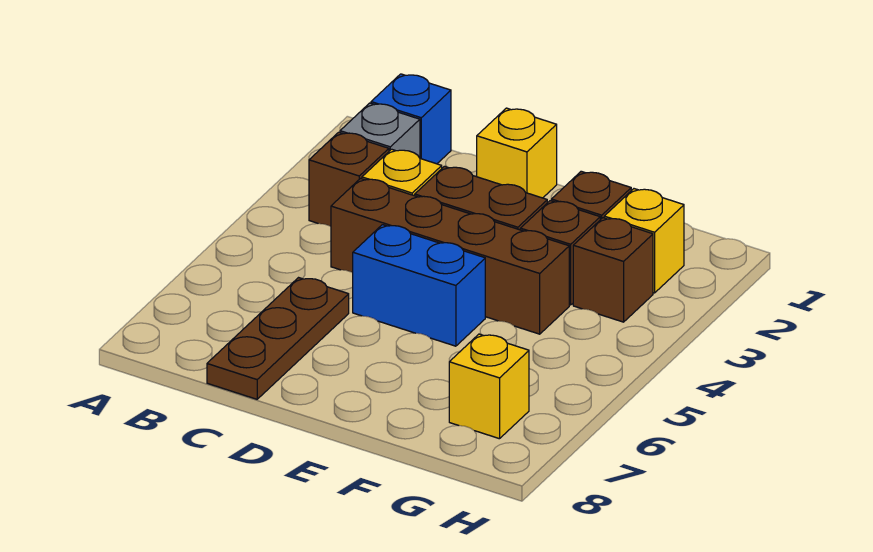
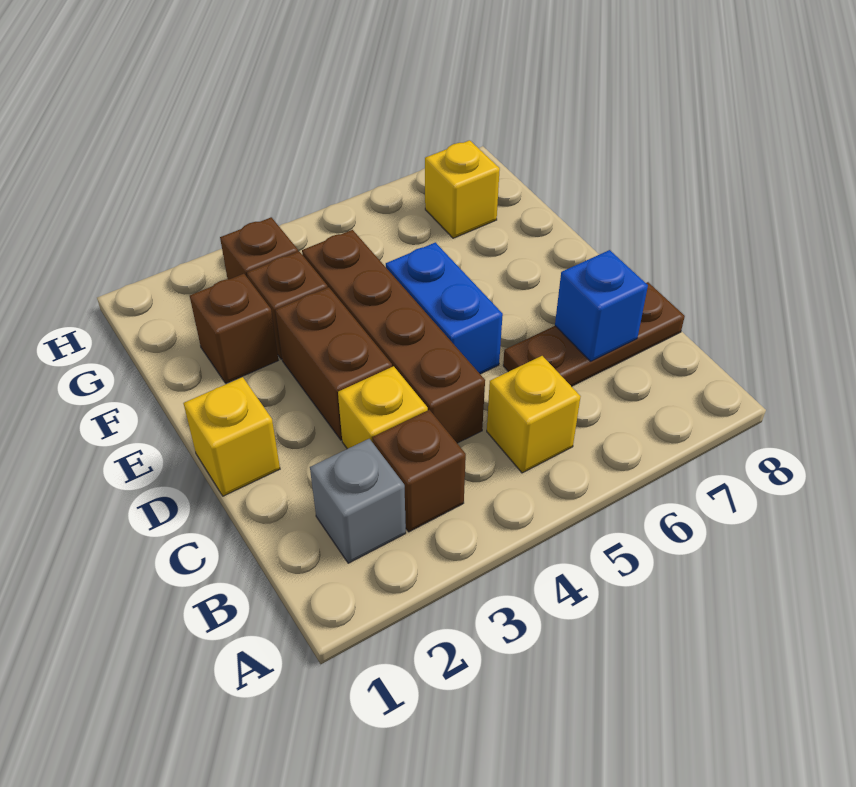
blue brick B1 level 1 -> blue brick C7 level 2
yellow brick G2 level 1 -> yellow brick B5 level 1

